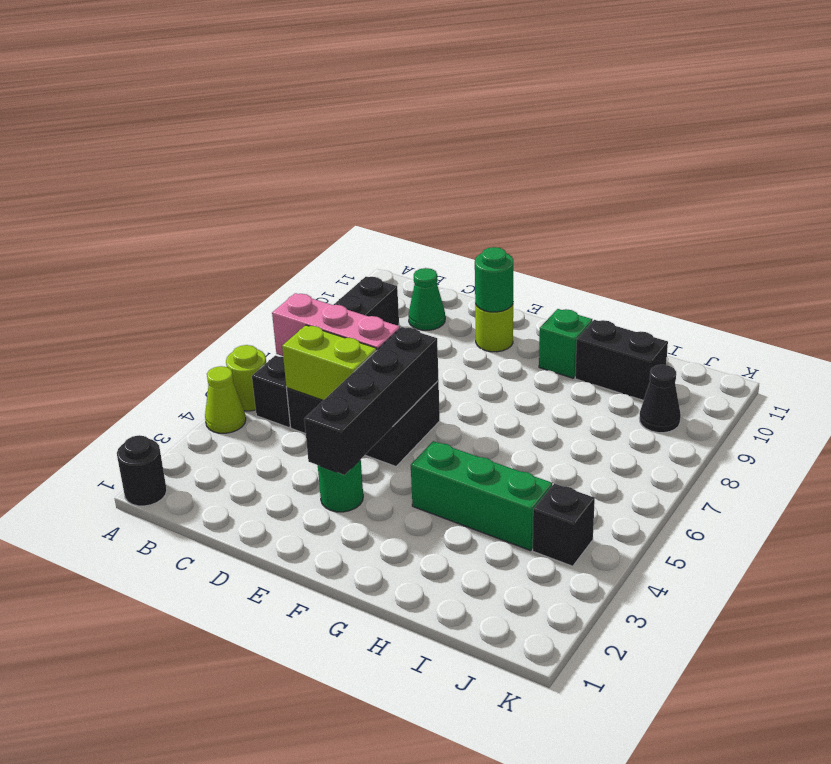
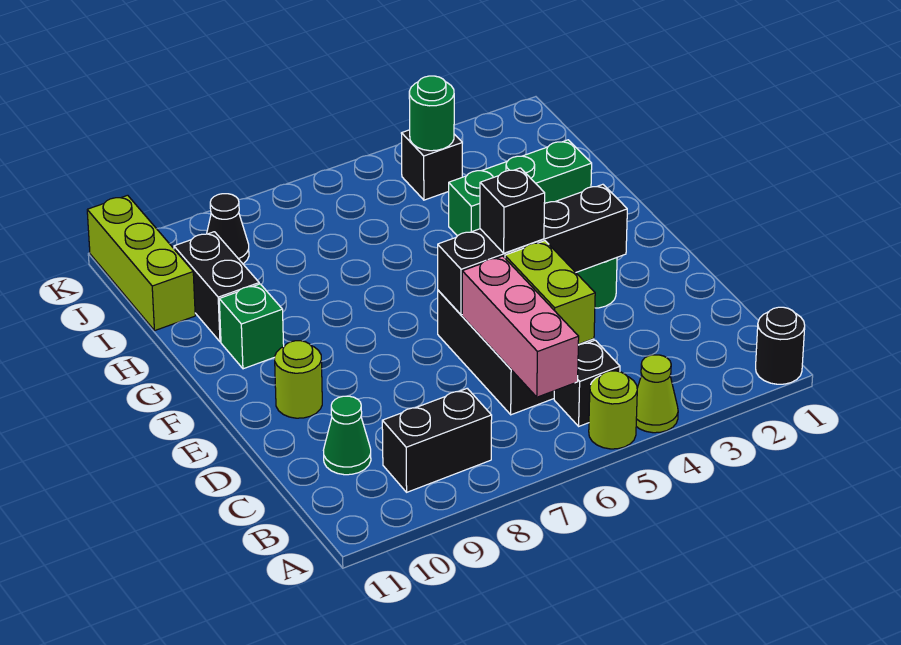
none -> black brick E5 level 3
green round brick E10 level 2 -> green round brick J4 level 2
green brick G4:I4 level 1 -> green brick H2:H4 level 1
none -> lime brick I11:K11 level 1

